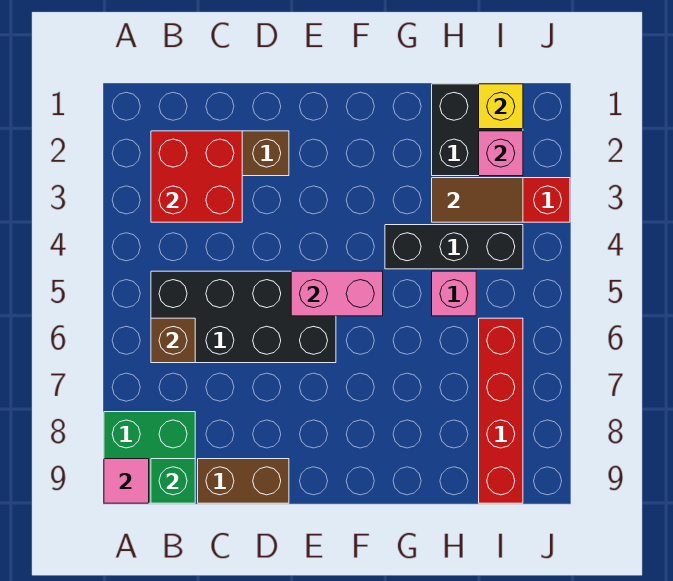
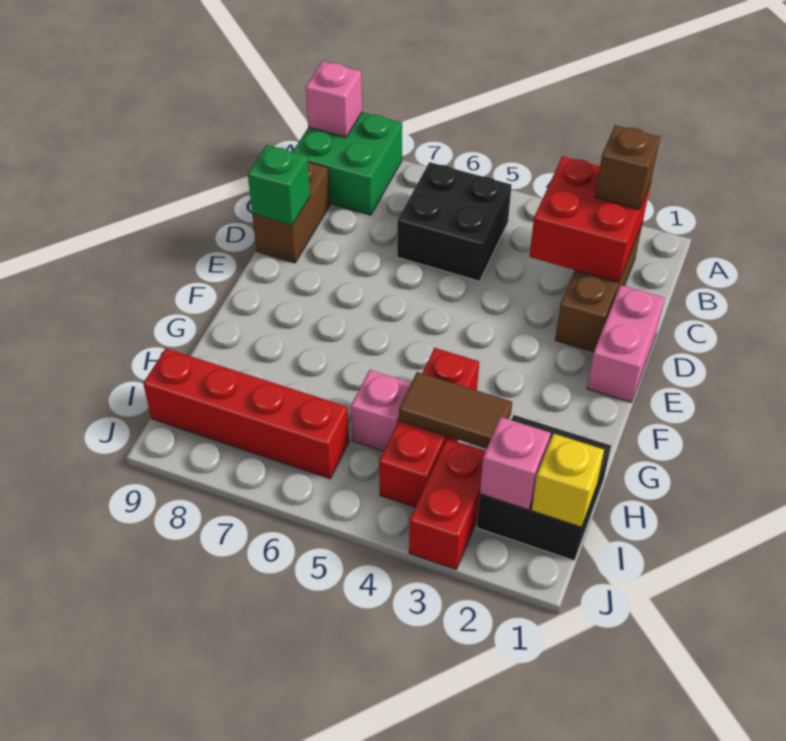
pink tile A9 level 2 -> pink brick A9 level 2
black brick B5:E6 level 1 -> black brick B5:C6 level 1
brown brick B6 level 2 -> brown brick B2 level 3
green brick B9 level 2 -> green brick D9 level 2
pink brick E5:F5 level 2 -> pink brick D1:E1 level 1
black brick G4:I4 level 1 -> red brick G4:I4 level 1
brown tile H3:I3 level 2 -> brown tile H3:H4 level 2

